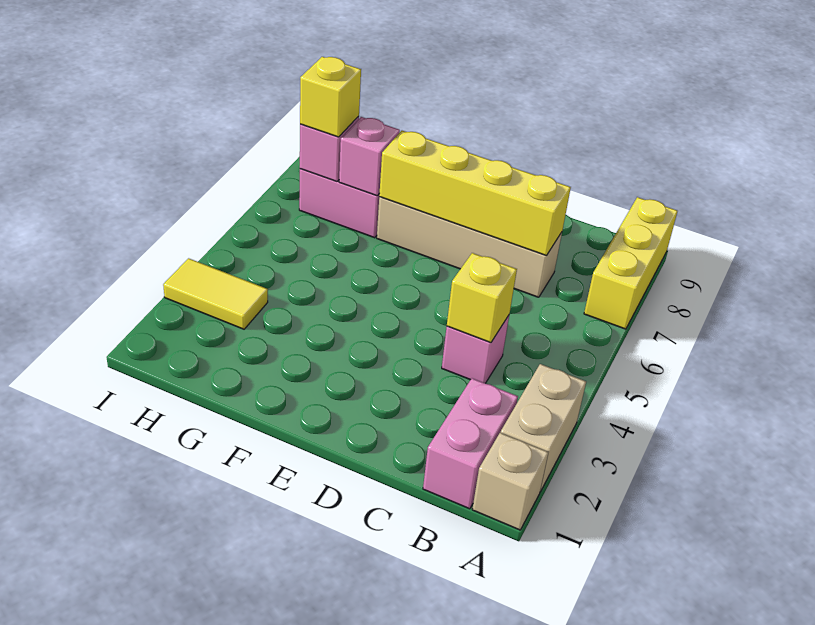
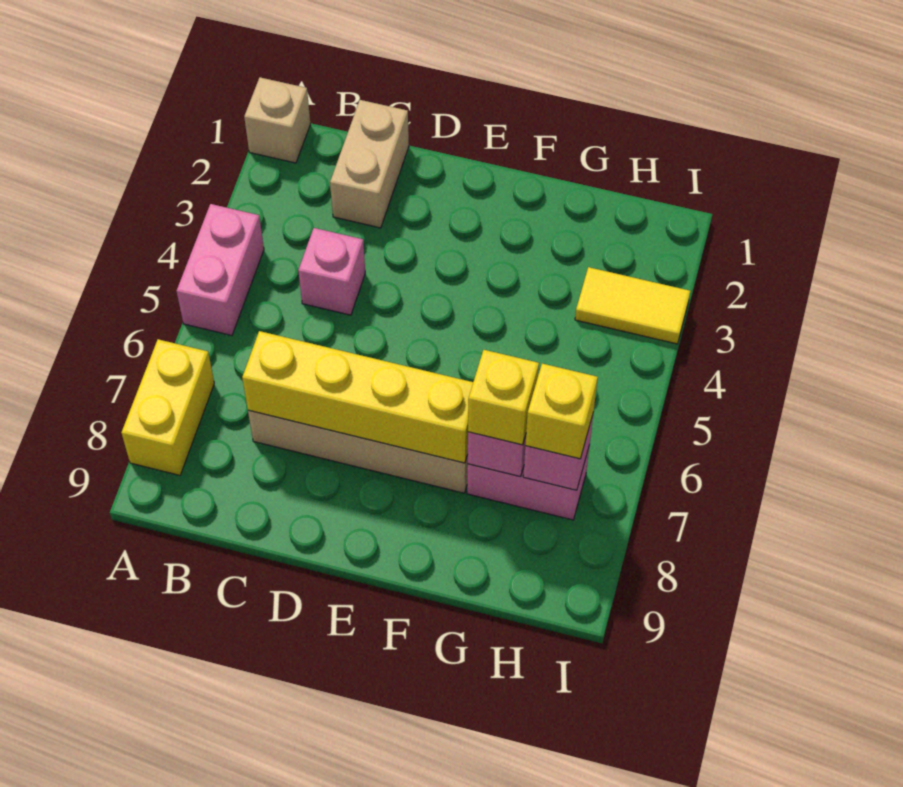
tan brick A2:A3 level 1 -> tan brick C1:C2 level 1
yellow brick A7:A9 level 1 -> yellow brick A7:A8 level 1
pink brick B1:B2 level 1 -> pink brick A4:A5 level 1
yellow brick C4 level 2 -> yellow brick G7 level 3

